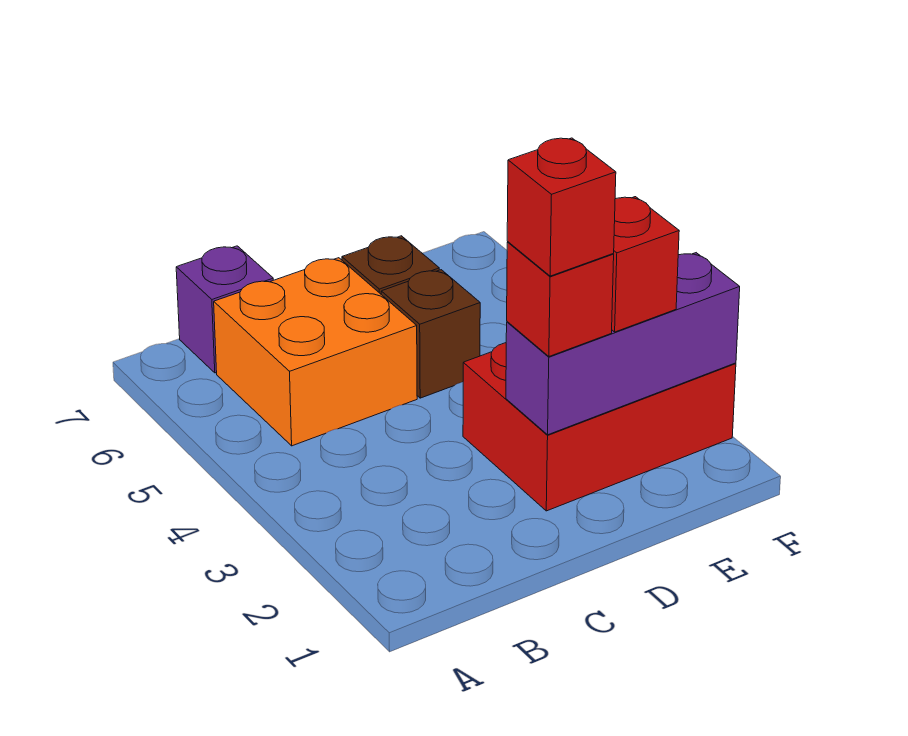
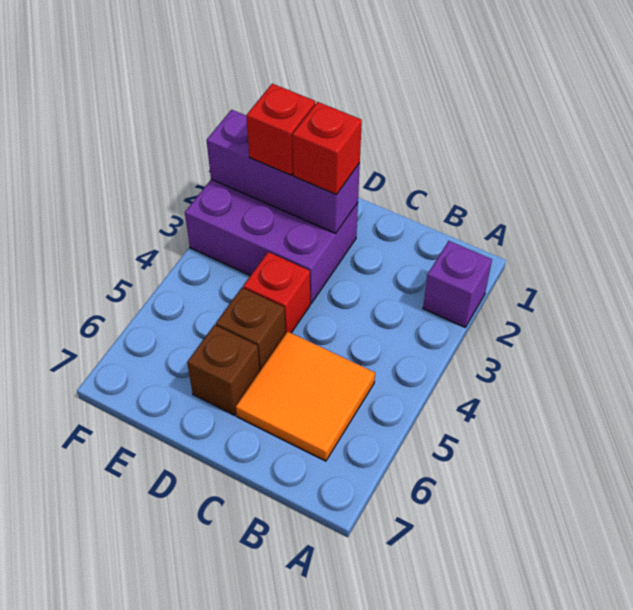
orange brick B5:C6 level 1 -> orange tile B5:C6 level 1
purple brick B7 level 1 -> purple brick A2 level 1
red brick D2:F3 level 1 -> purple brick D2:F3 level 1
red brick D2 level 4 -> red brick D4 level 1

